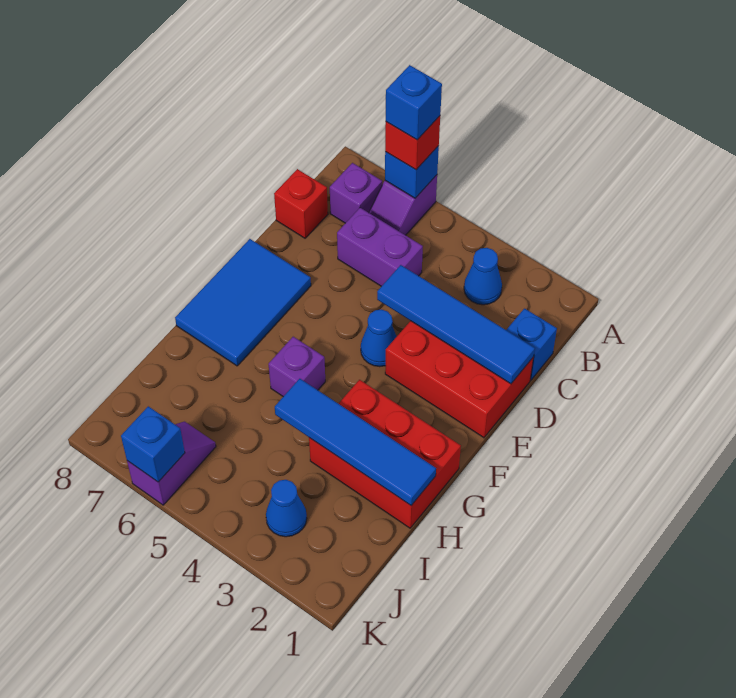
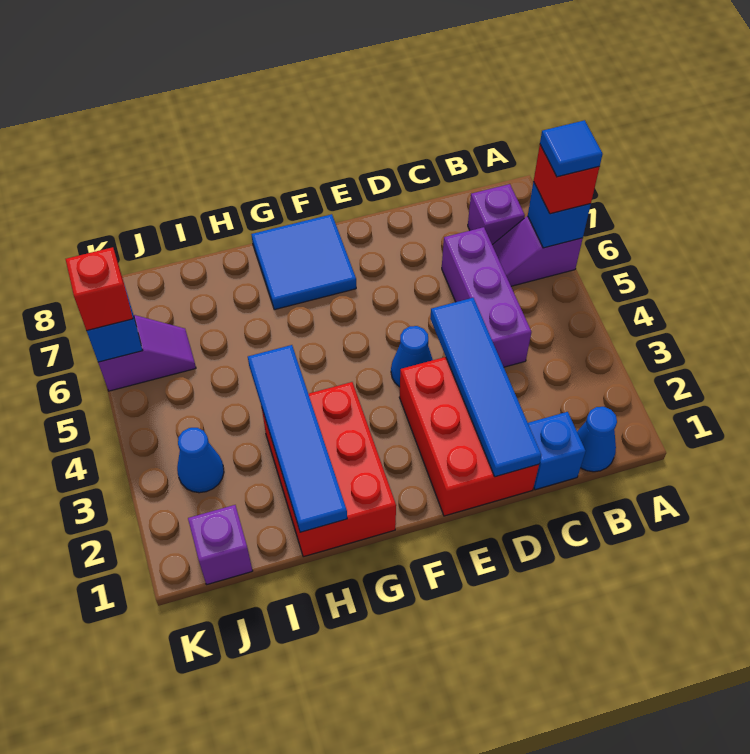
blue brick A6 level 4 -> blue tile A6 level 4
blue cone B3 level 1 -> blue cone B1 level 1
purple brick C5:C6 level 1 -> purple brick C4:C6 level 1
red brick C8 level 1 -> red brick K6 level 3
blue tile E7:G8 level 1 -> blue tile F7:G8 level 1
purple brick G5 level 1 -> purple brick J1 level 1

